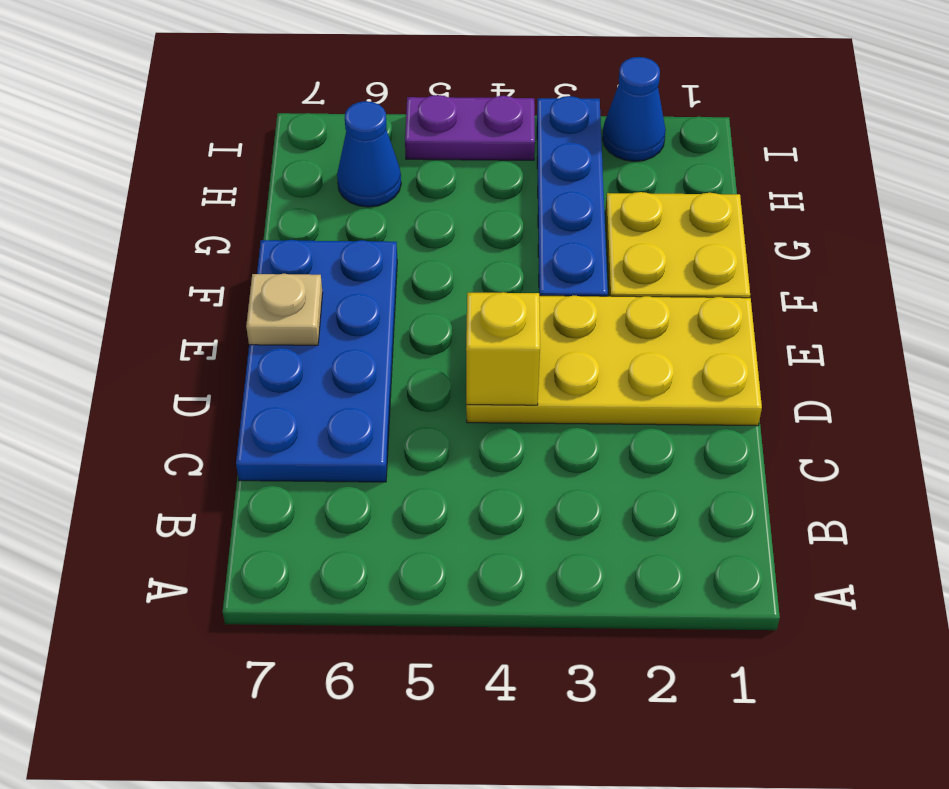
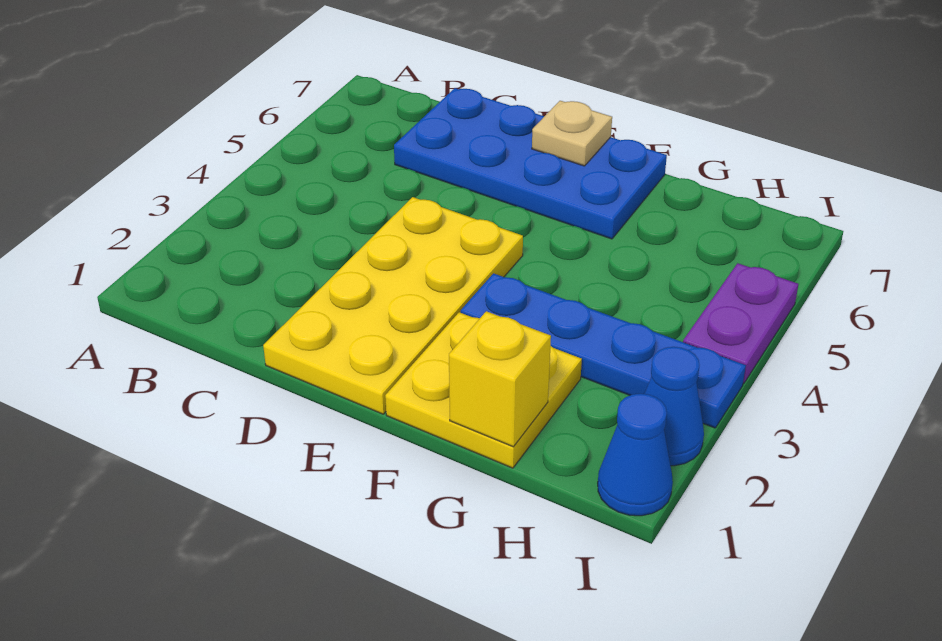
yellow brick D4 level 2 -> yellow brick G1 level 2
blue cone H6 level 1 -> blue cone I1 level 1

